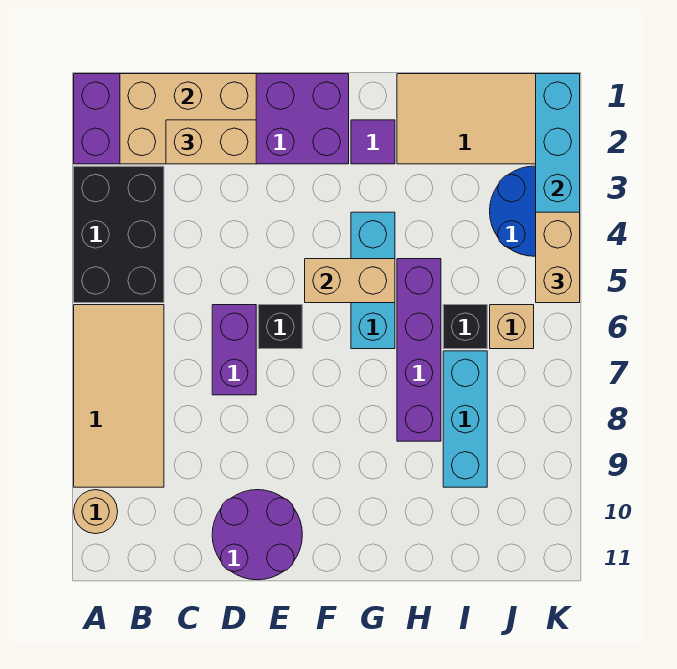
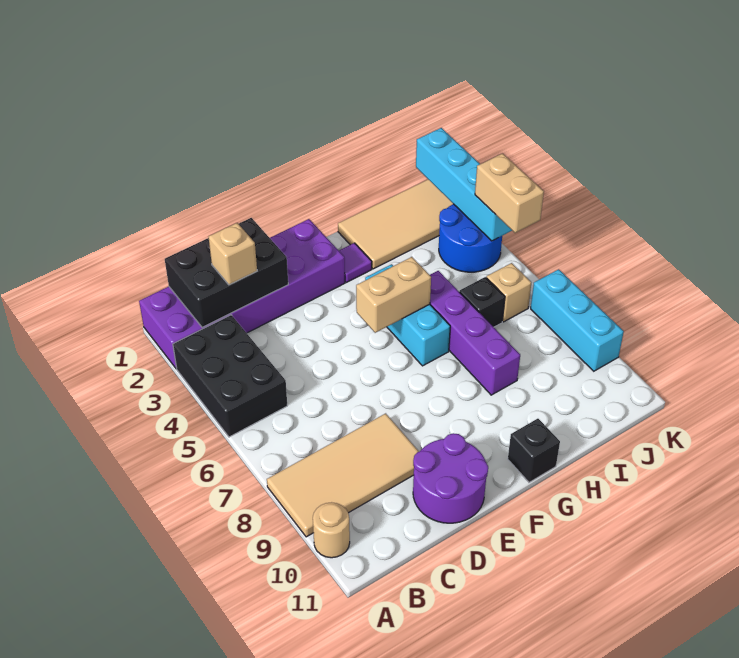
tan tile A6:B9 level 1 -> tan tile A8:D9 level 1
tan brick B1:D2 level 2 -> black brick B1:D2 level 2
tan brick C2:D2 level 3 -> tan brick C2 level 3
purple brick D6:D7 level 1 -> none
black brick E6 level 1 -> black brick G11 level 1
cyan brick I7:I9 level 1 -> cyan brick K7:K9 level 1

